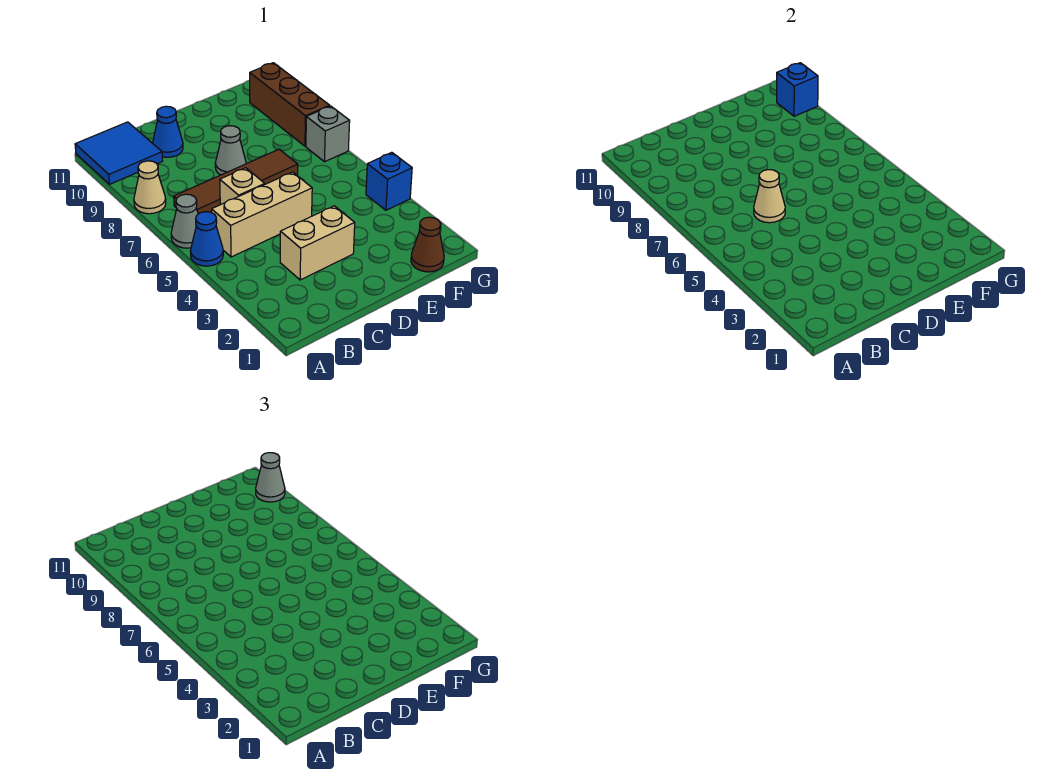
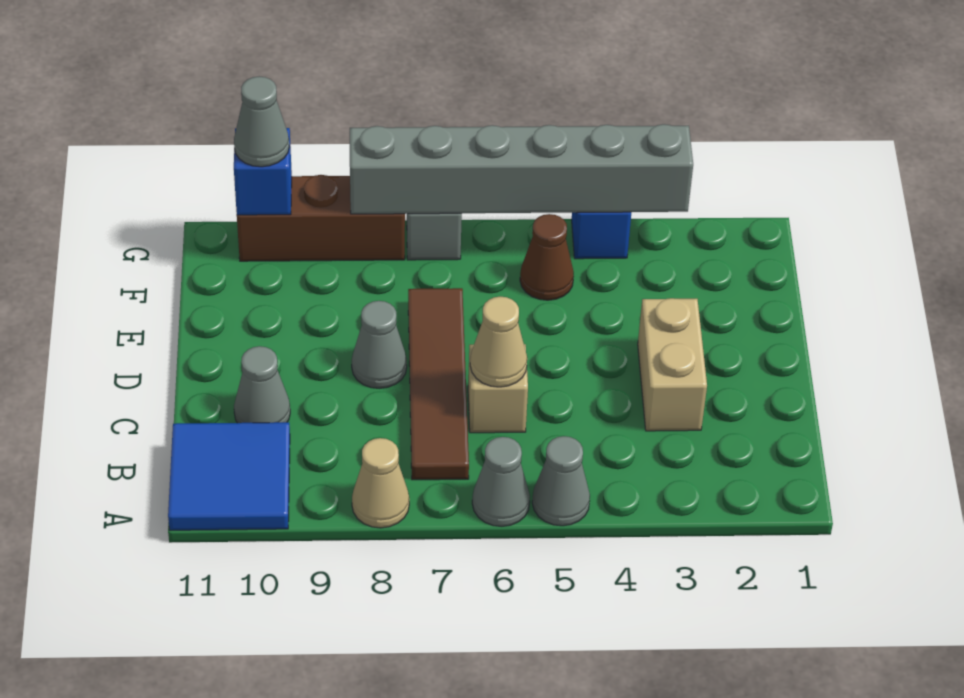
blue cone A5 level 1 -> grey cone A5 level 1
tan brick B5:D5 level 1 -> none
blue cone C10 level 1 -> grey cone C10 level 1
brown cone F1 level 1 -> brown cone F5 level 1
none -> grey brick G3:G8 level 2

